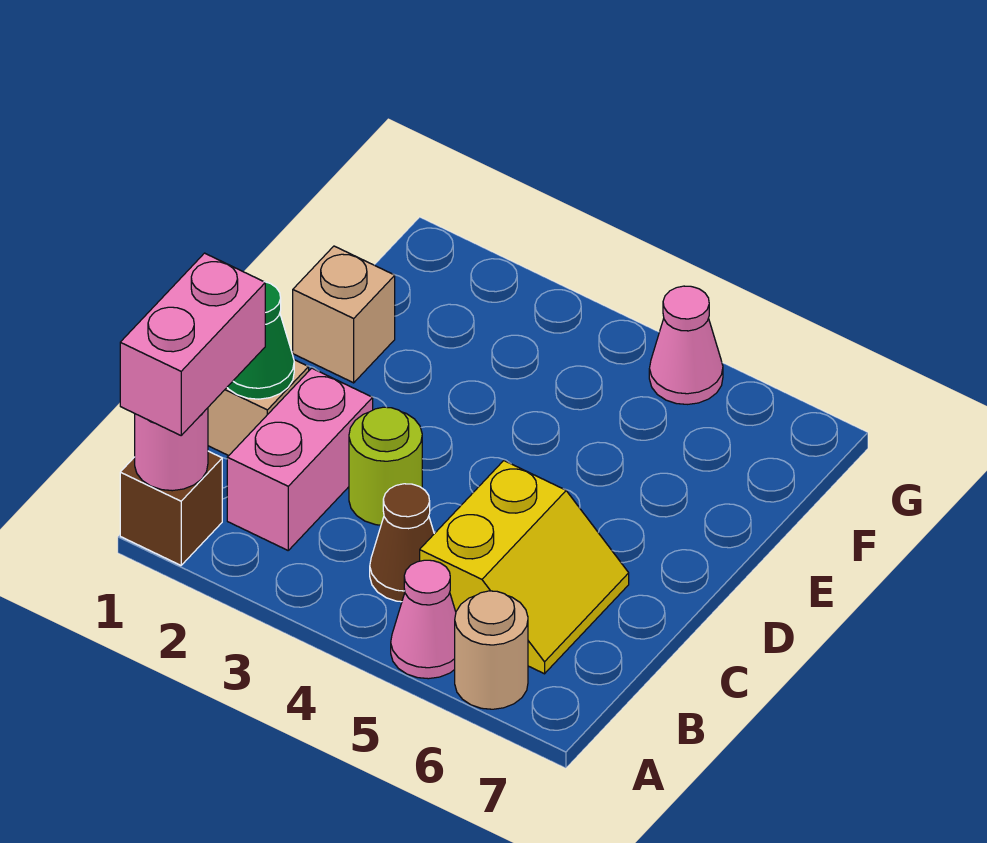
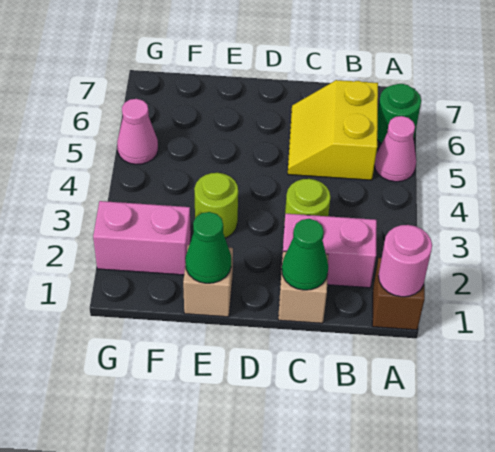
pink brick A1:B1 level 3 -> pink brick F2:G2 level 1
tan round brick A6 level 1 -> green round brick A6 level 1
brown cone B4 level 1 -> none
yellow slope B5:C6 level 1 top 5 -> yellow slope B5:C6 level 1 top B
none -> green cone E1 level 2
none -> lime round brick E3 level 1

